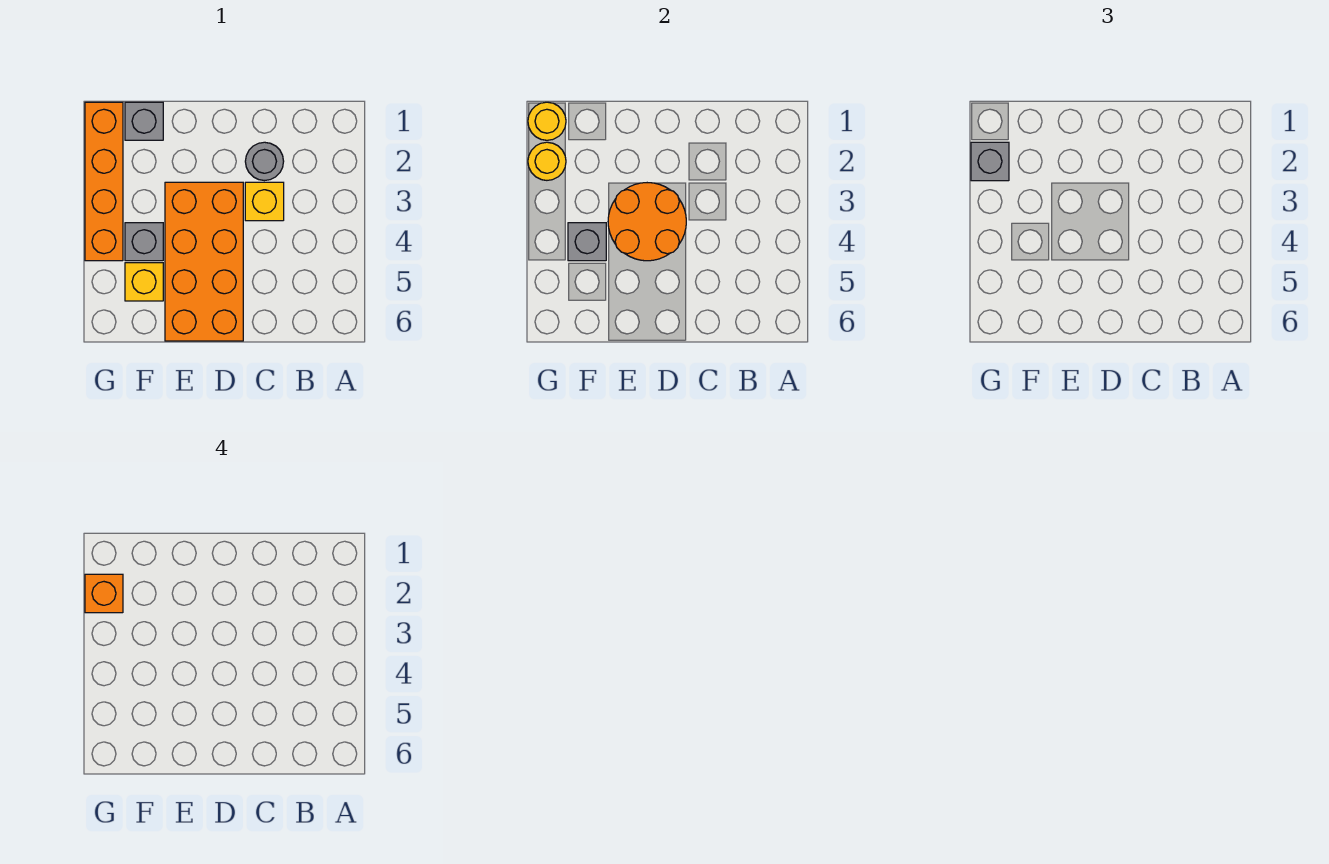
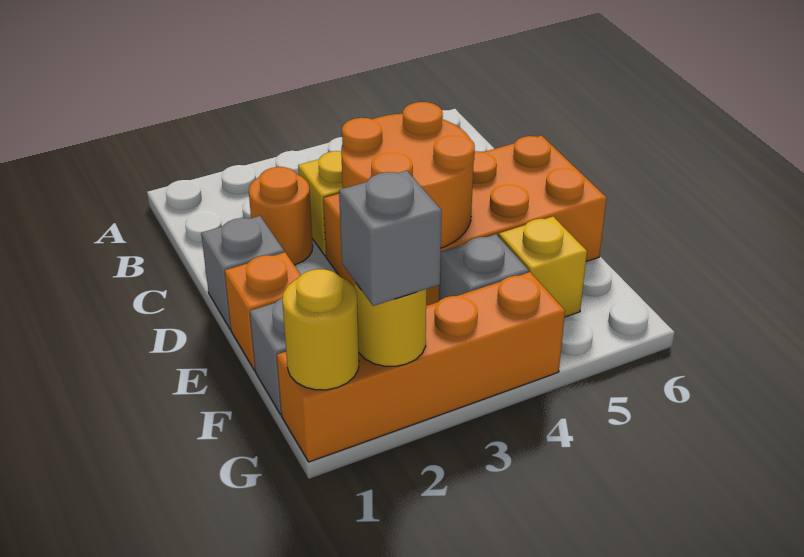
grey round brick C2 level 1 -> orange round brick C2 level 1
grey brick F4 level 2 -> grey brick D1 level 1
orange brick G2 level 4 -> orange brick E1 level 1

